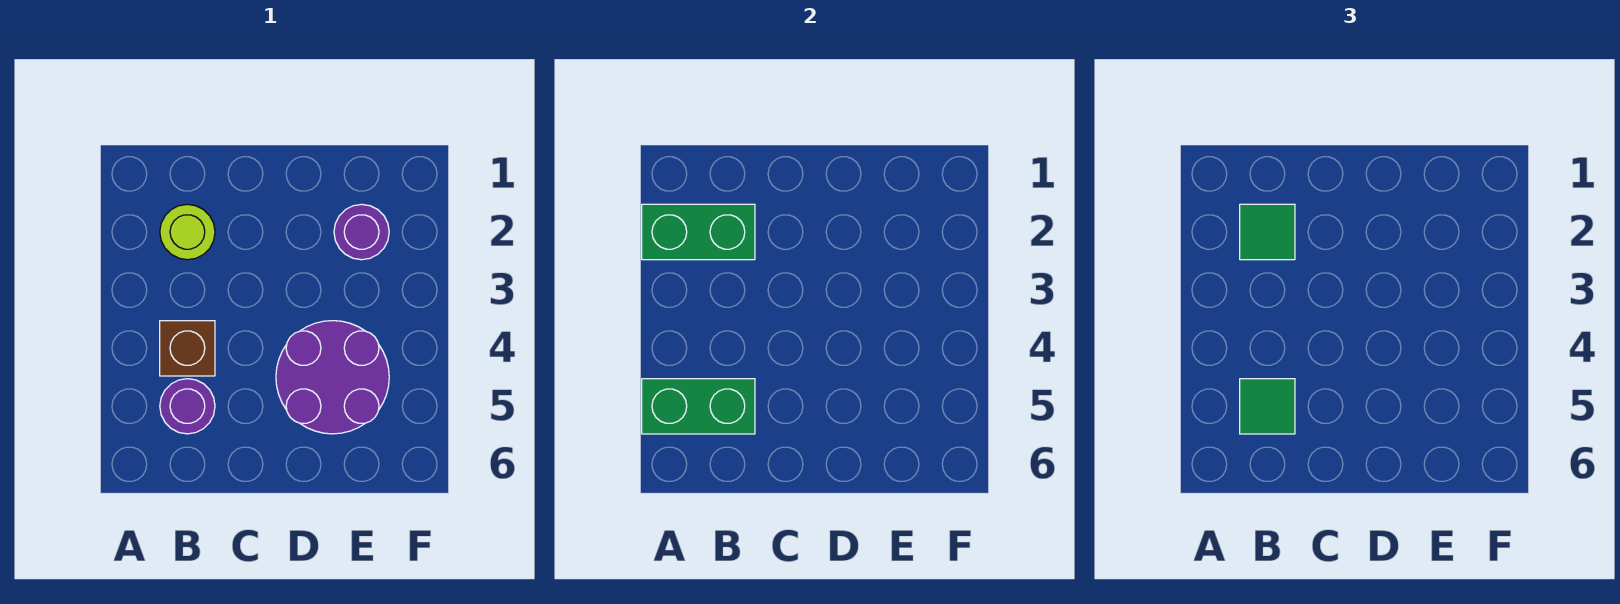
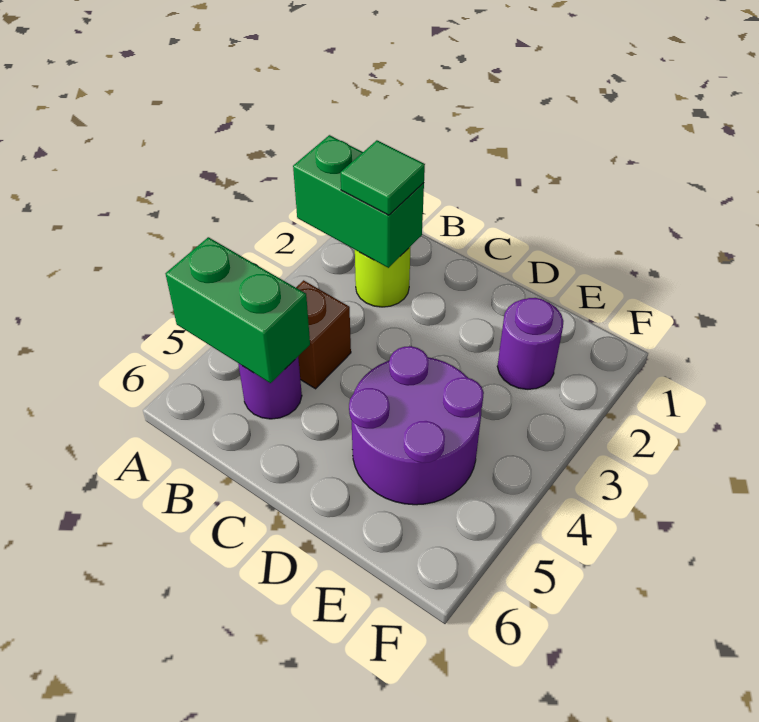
green tile B5 level 3 -> none

